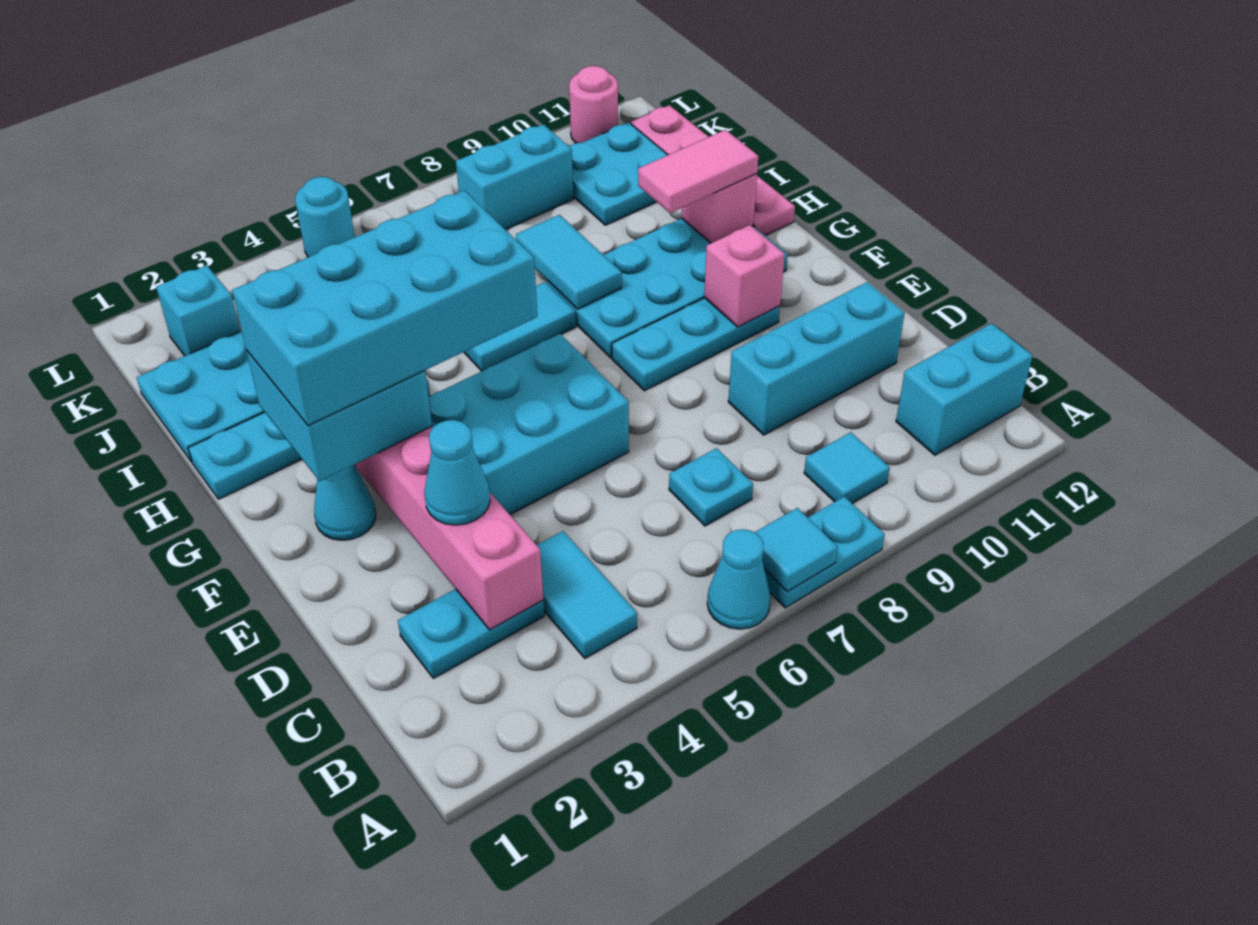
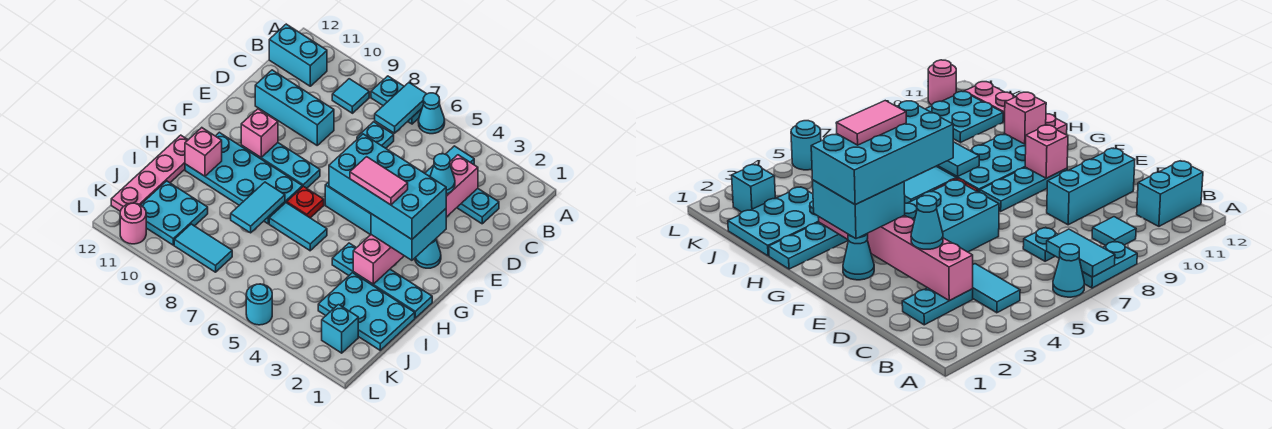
cyan tile A7 level 2 -> cyan tile A7:B7 level 2
none -> red plate G7 level 1
pink tile H10:H11 level 3 -> pink tile G3:G4 level 5
cyan brick K8:K9 level 1 -> cyan tile K8:K9 level 1

